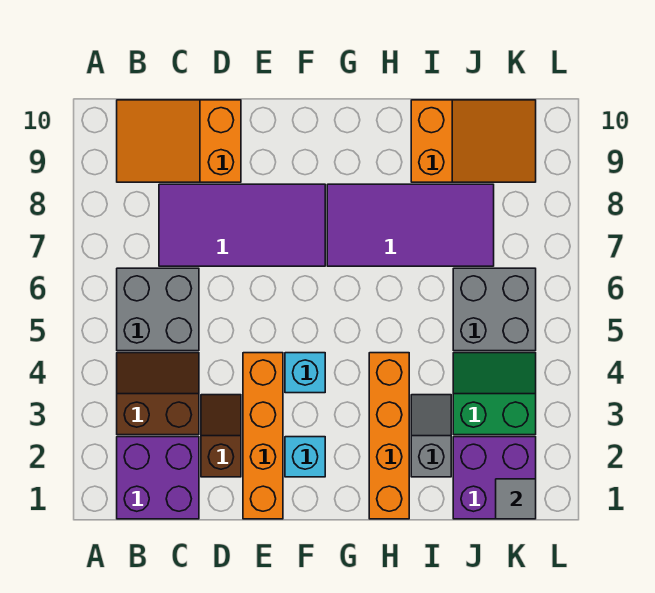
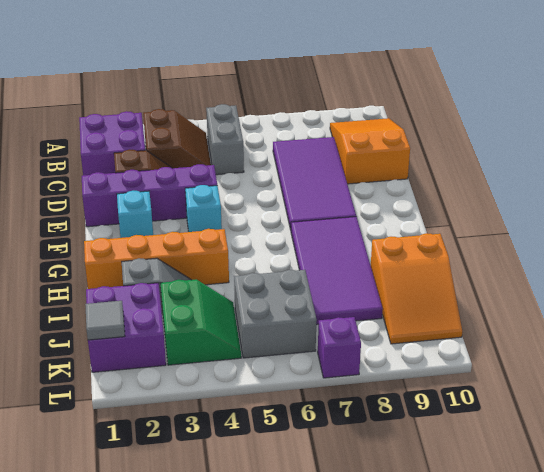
grey brick B5:C6 level 1 -> grey brick B5:C5 level 1
orange brick E1:E4 level 1 -> purple brick E1:E4 level 1
none -> purple brick L7 level 1

